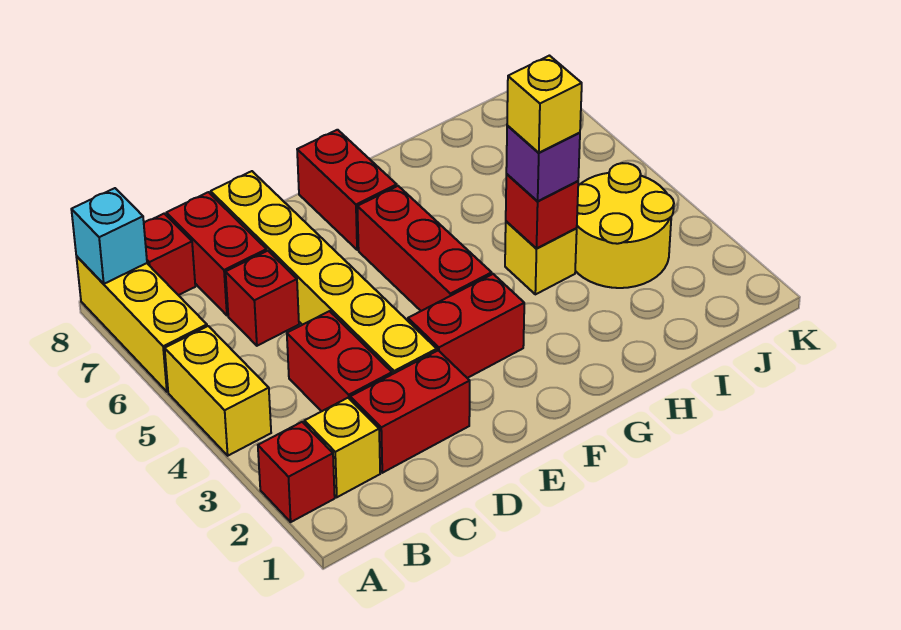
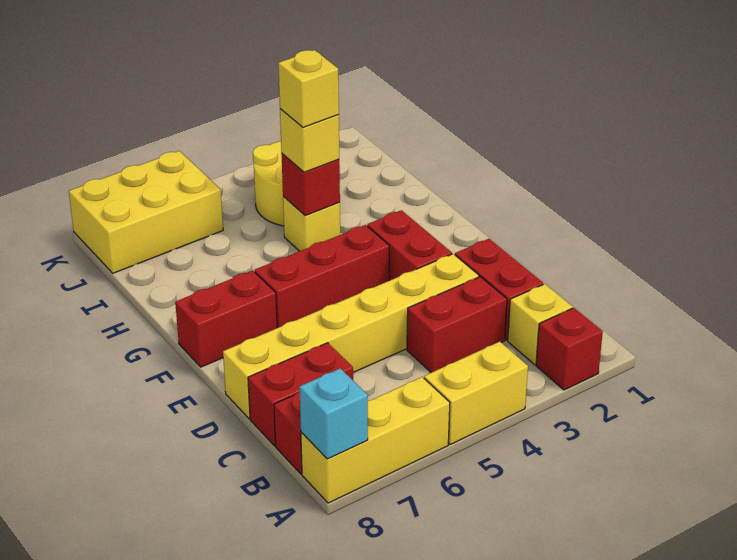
red brick C6 level 1 -> none
purple brick H4 level 3 -> yellow brick H4 level 3
none -> yellow brick J6:K8 level 1

